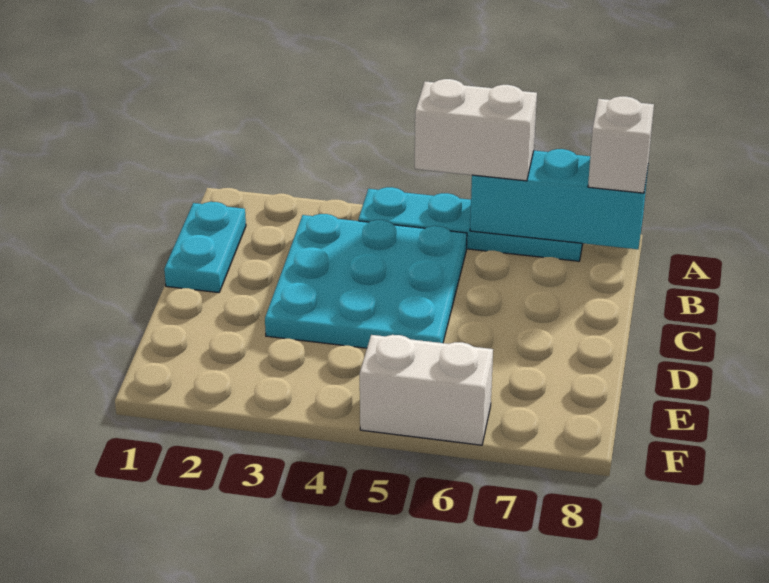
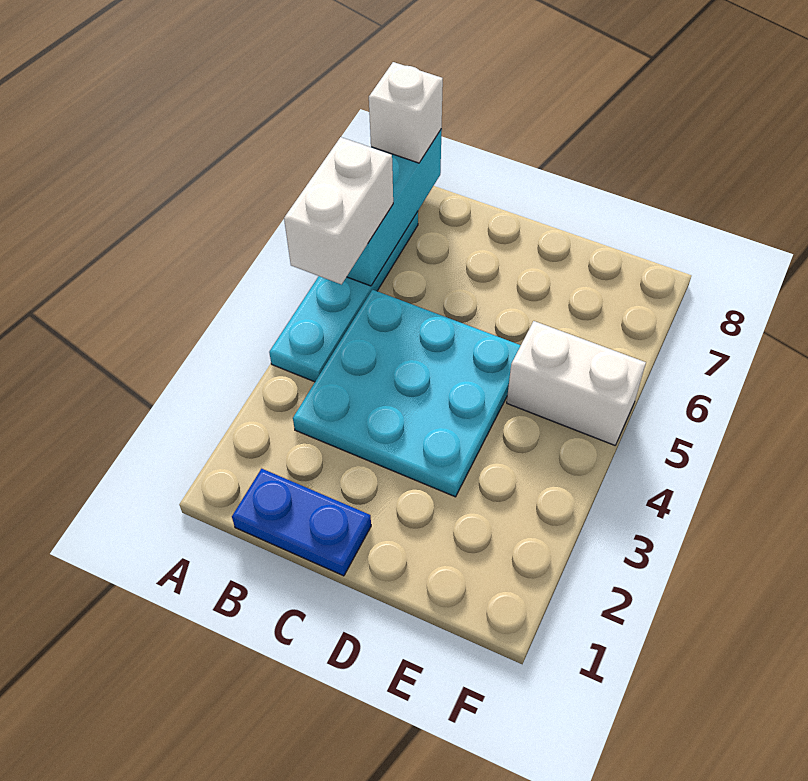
cyan plate B1:C1 level 1 -> blue plate B1:C1 level 1
white brick F5:F6 level 1 -> white brick E5:F5 level 1

